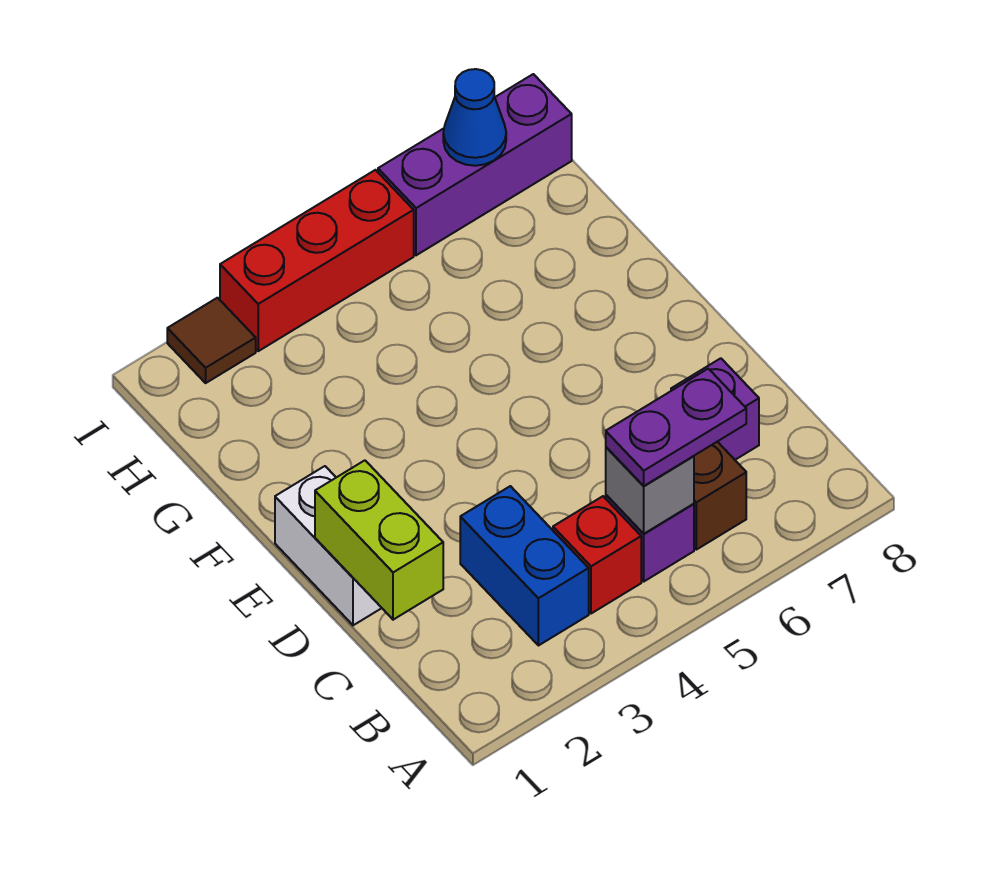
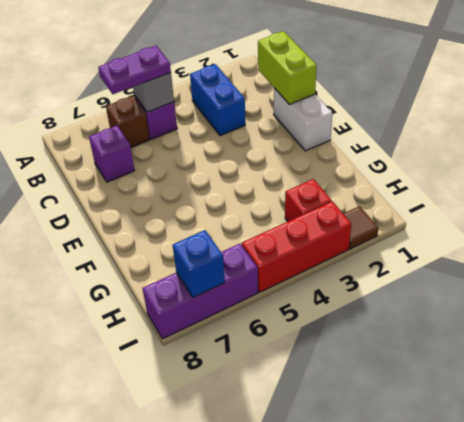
red brick B4 level 1 -> red brick H3 level 1
blue cone I7 level 2 -> blue brick I7 level 2

